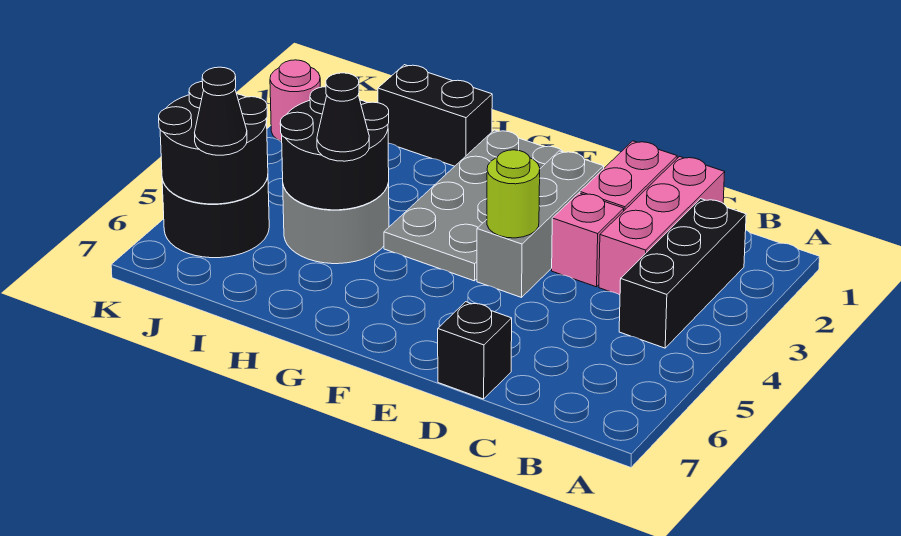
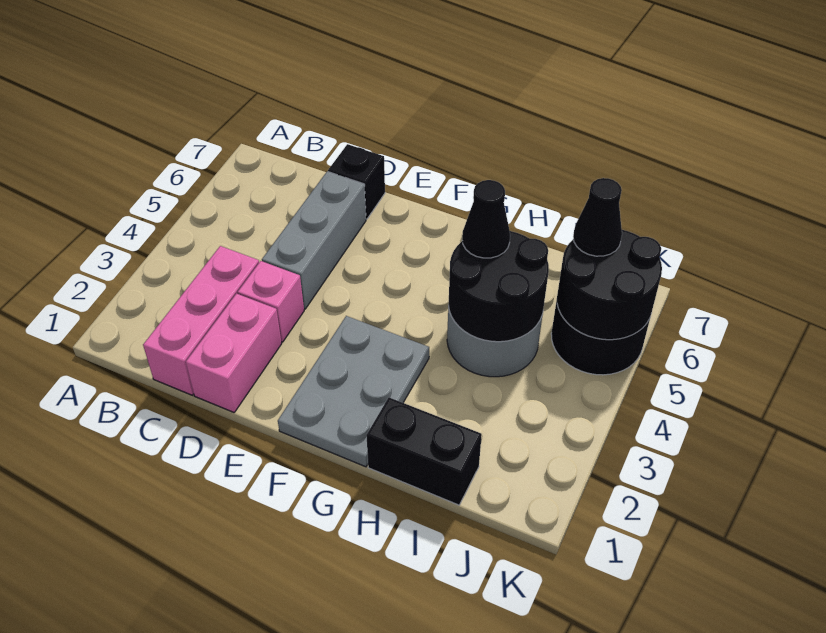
black brick B2:B4 level 1 -> none
grey brick E2:E4 level 1 -> grey brick D4:D6 level 1
lime round brick E4 level 2 -> none
grey plate F1:G4 level 1 -> grey plate F1:G3 level 1
pink round brick K2 level 1 -> none

